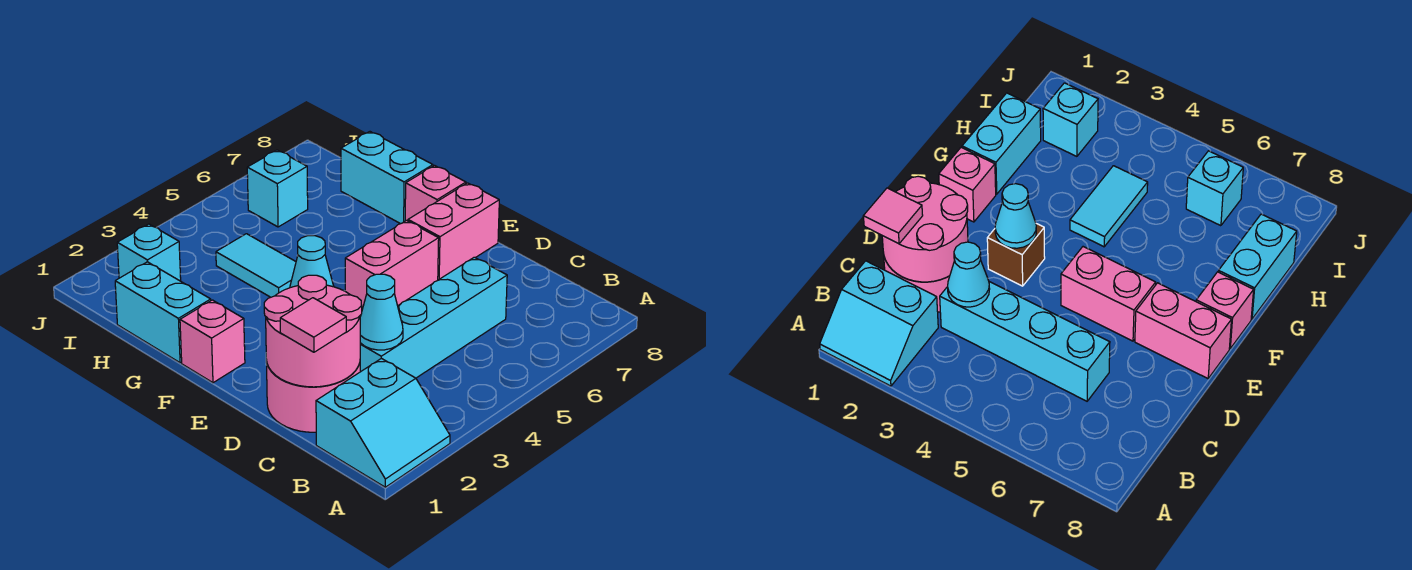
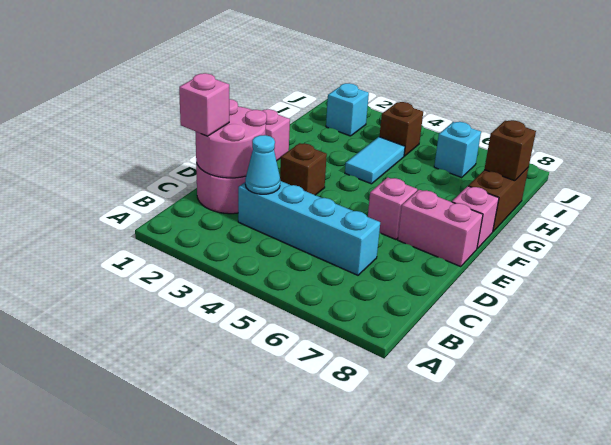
cyan slope A1:B2 level 1 top B -> none
pink tile C1 level 3 -> pink brick C1 level 3
cyan cone E3 level 2 -> none
pink brick E5:E6 level 1 -> pink brick E6 level 1
cyan brick G1:H1 level 1 -> none
cyan brick G8:H8 level 1 -> brown brick G8:H8 level 1
none -> brown brick H8 level 2
none -> brown brick I4 level 1

